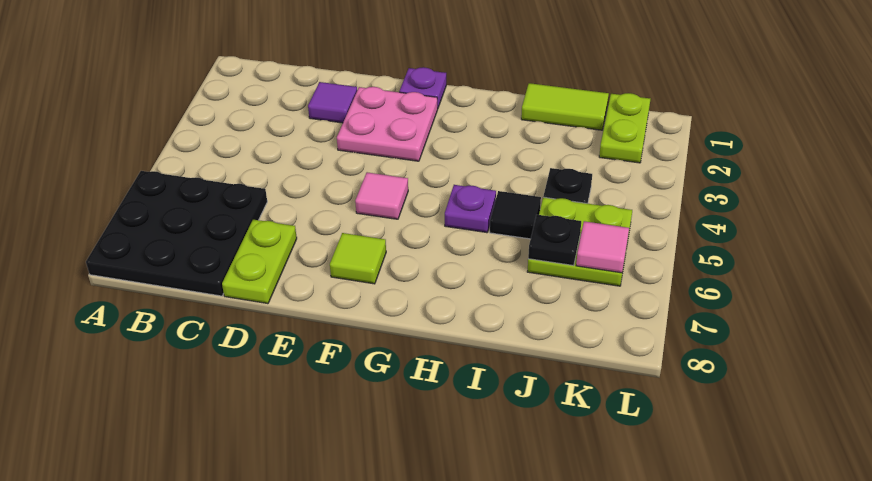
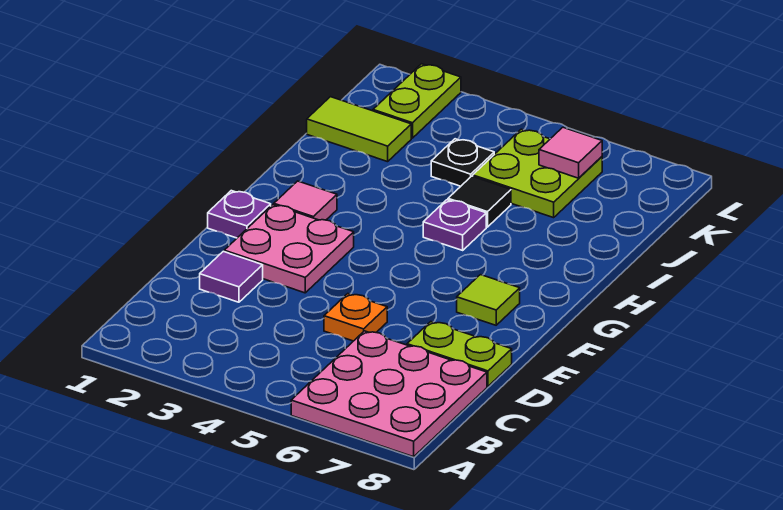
black plate A6:C8 level 1 -> pink plate A6:C8 level 1
none -> orange plate D5 level 1
pink tile F5 level 1 -> pink tile G2 level 1
lime tile I1:J1 level 1 -> lime tile J1:J2 level 1
black plate J6 level 2 -> none
lime plate K1:K2 level 1 -> lime plate K2:L2 level 1

